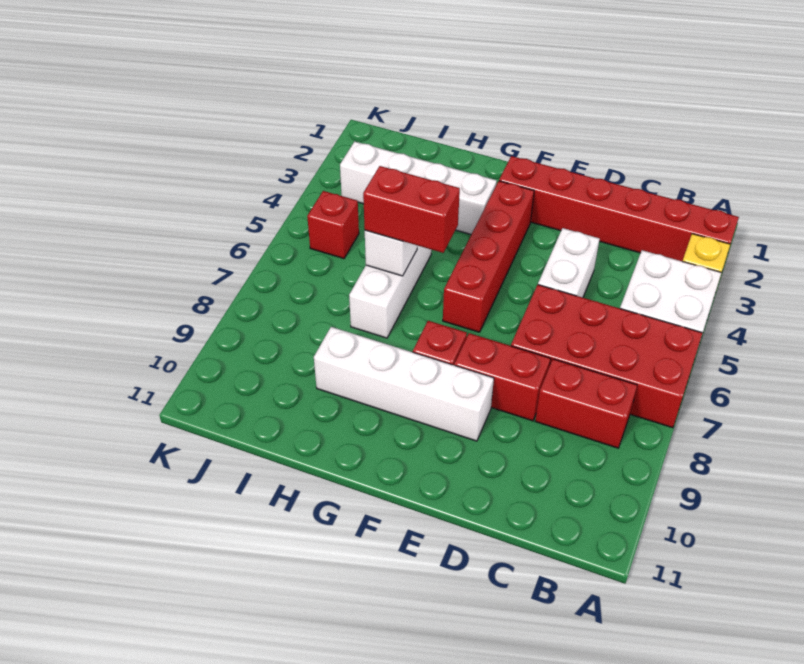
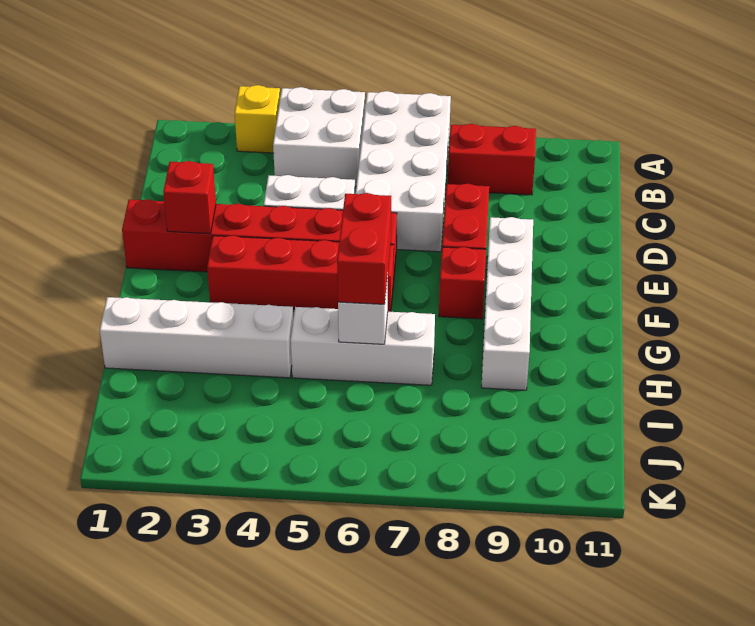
red brick A2:F2 level 1 -> red brick E1:E6 level 1
red brick A6:D7 level 1 -> white brick A6:D7 level 1
red brick B8:C8 level 1 -> red brick B8:B9 level 1
white brick G3:J3 level 1 -> white brick H1:H4 level 1
red brick J5 level 1 -> red brick E2 level 2

